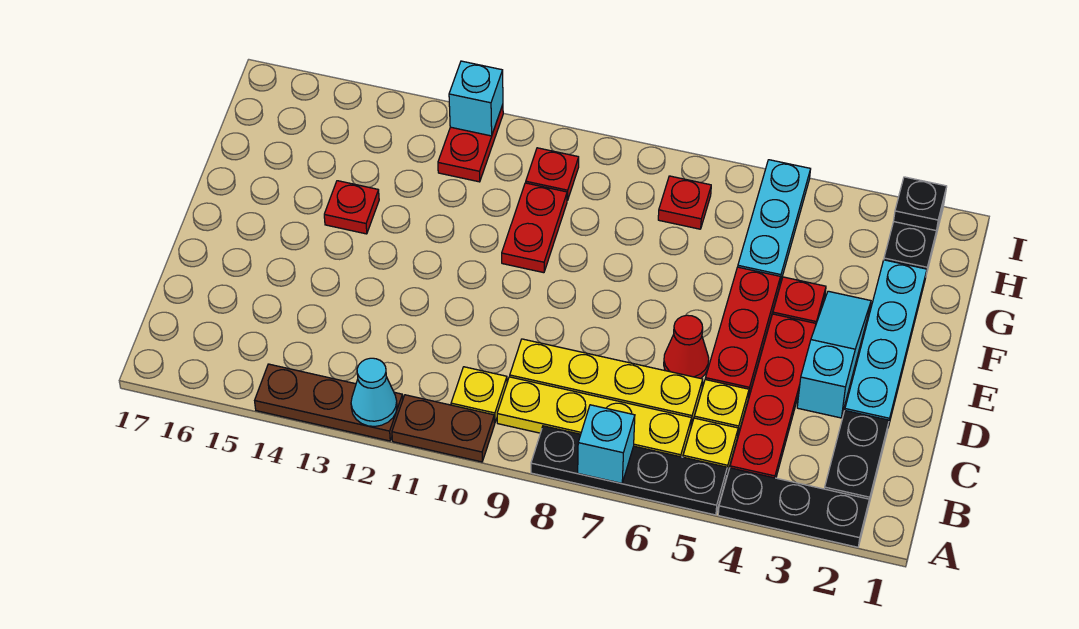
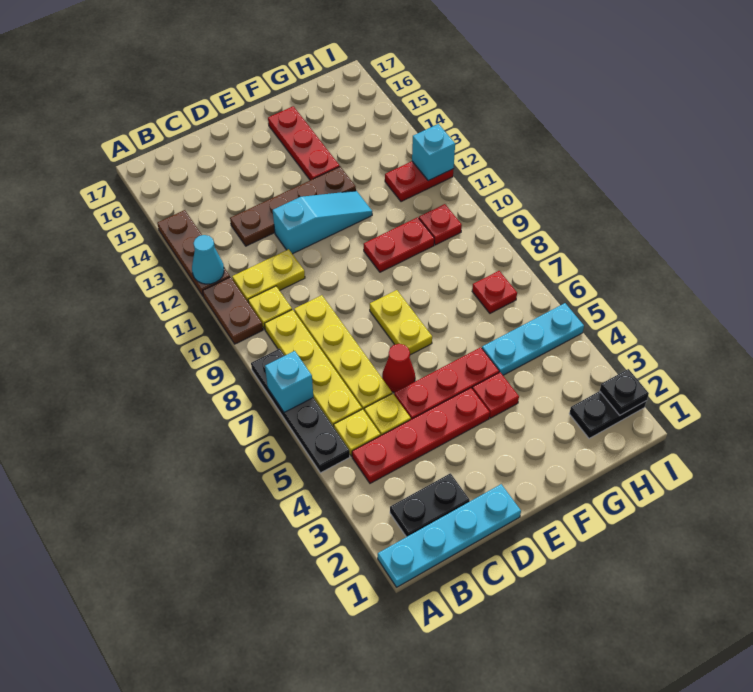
black plate A2:A4 level 1 -> none
none -> yellow plate B11:C11 level 1
none -> brown plate C13:F13 level 1
cyan plate D2:G2 level 1 -> cyan plate A1:D1 level 1
cyan slope D3:F3 level 1 top D -> cyan slope D12:F12 level 1 top D
none -> yellow plate E7:E8 level 1
red plate F14 level 1 -> red plate F14:F16 level 1

